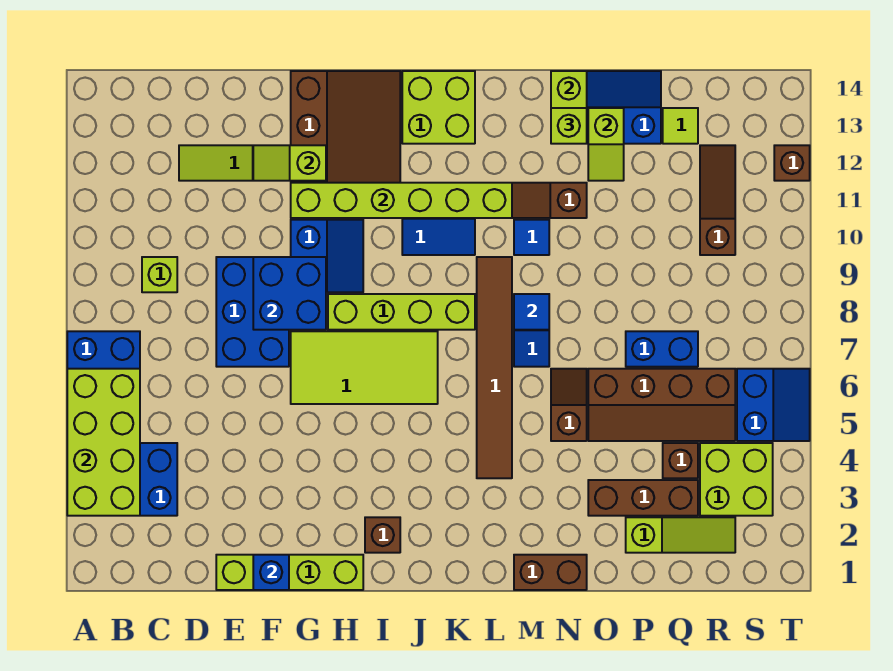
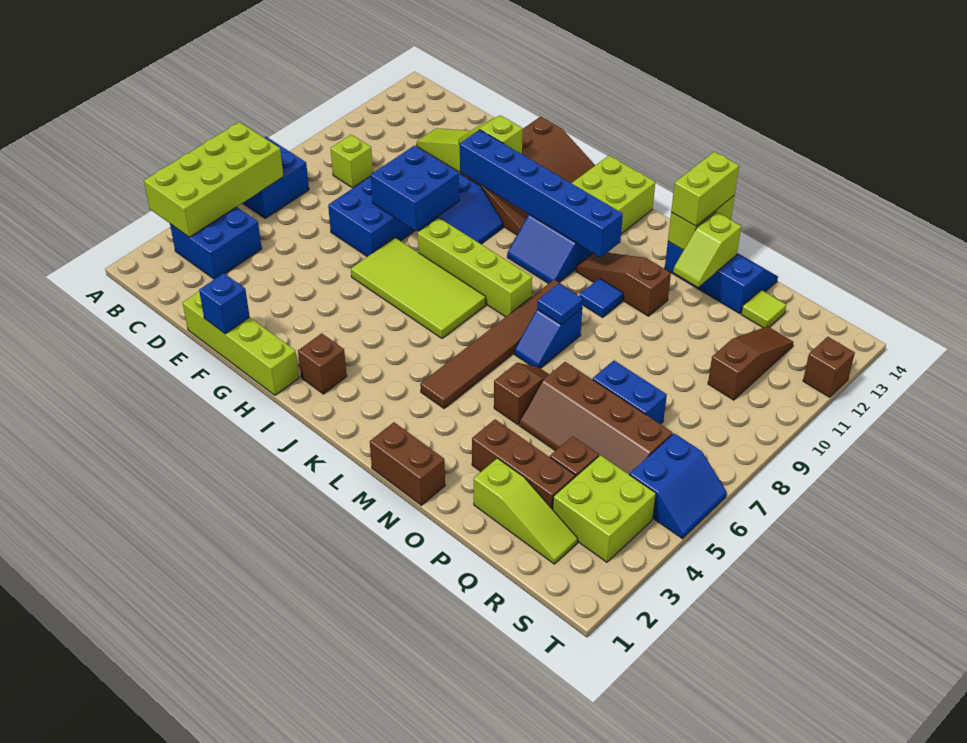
lime brick G11:L11 level 2 -> blue brick G11:L11 level 2
lime brick N13 level 3 -> lime brick N13:N14 level 3

